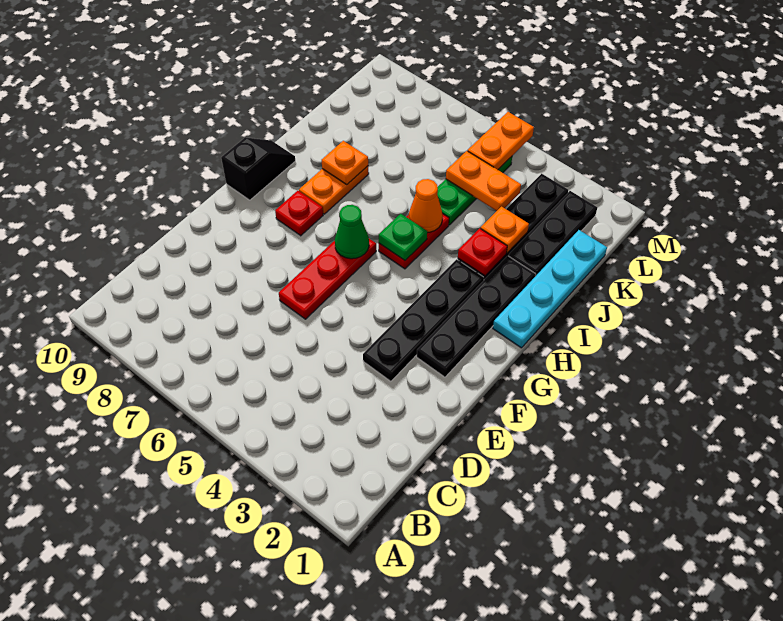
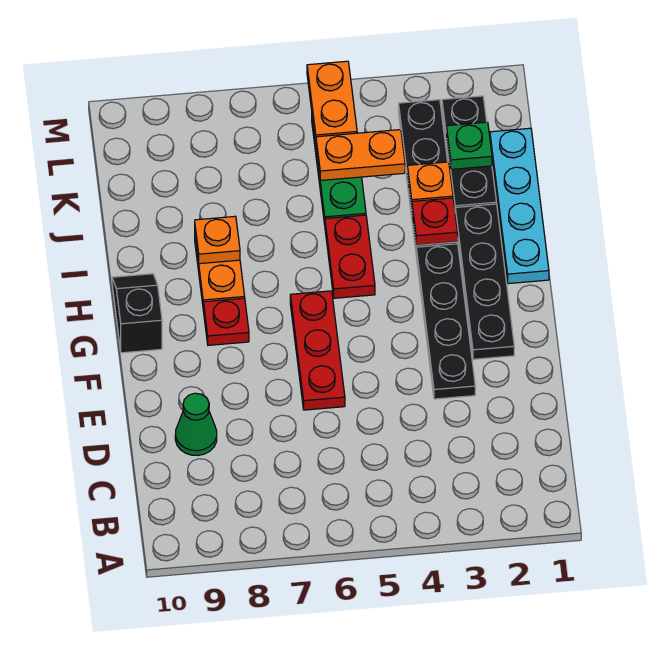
green cone G6 level 2 -> green cone D9 level 1
green plate H5 level 2 -> green plate K2 level 2
orange cone I5 level 2 -> none

